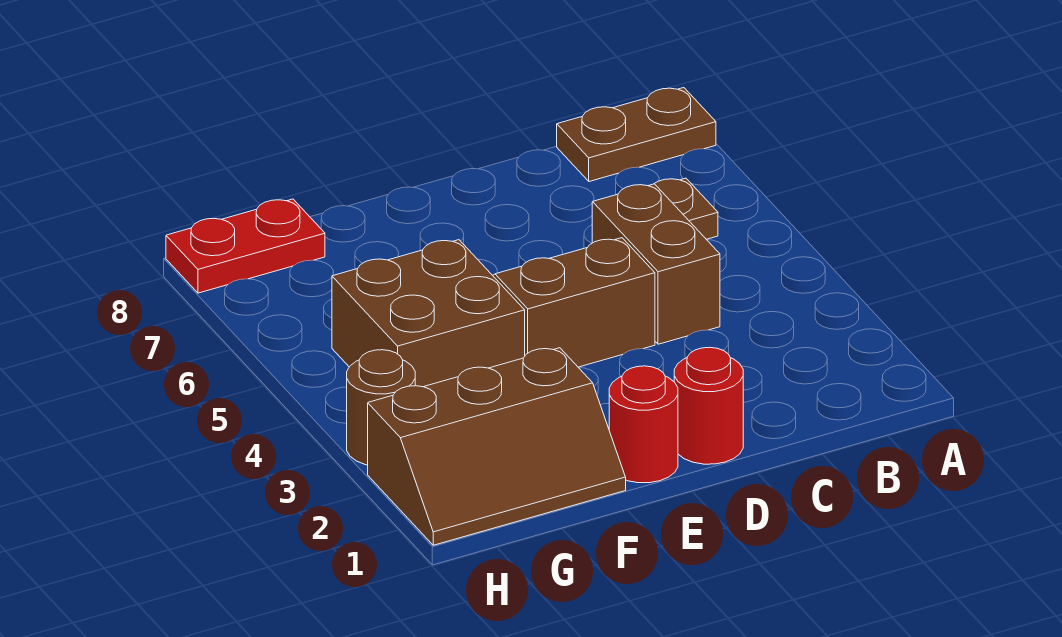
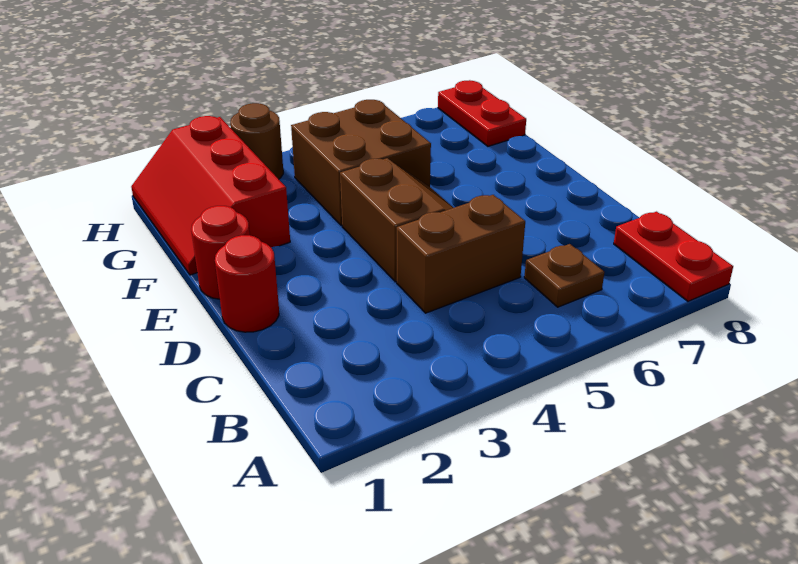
brown plate A8:B8 level 1 -> red plate A8:B8 level 1
brown slope F1:H2 level 1 top 2 -> red slope F1:H2 level 1 top 2

